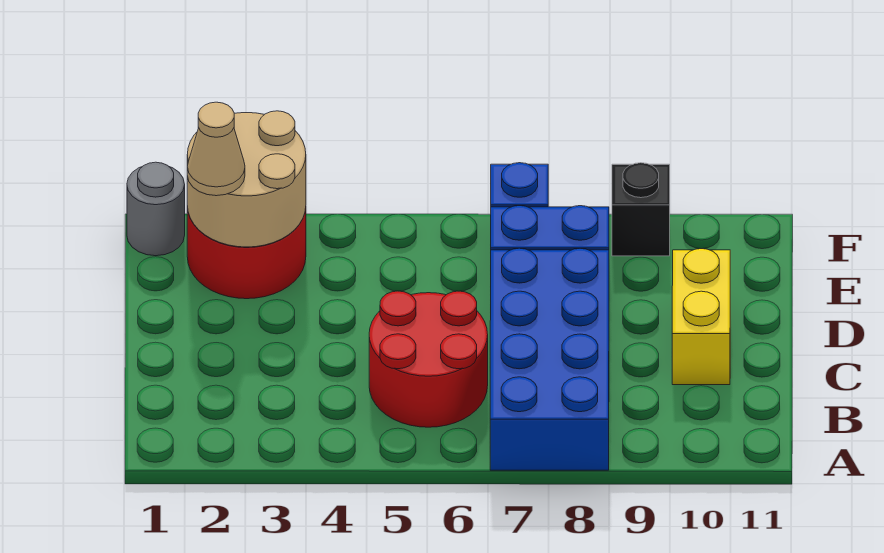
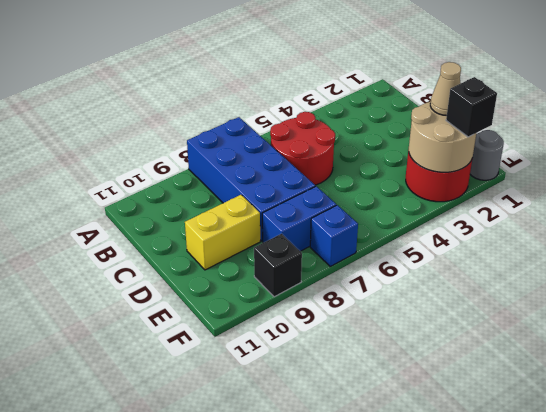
yellow brick C10:D10 level 1 -> yellow brick D9:D10 level 1
none -> black brick F2 level 3

